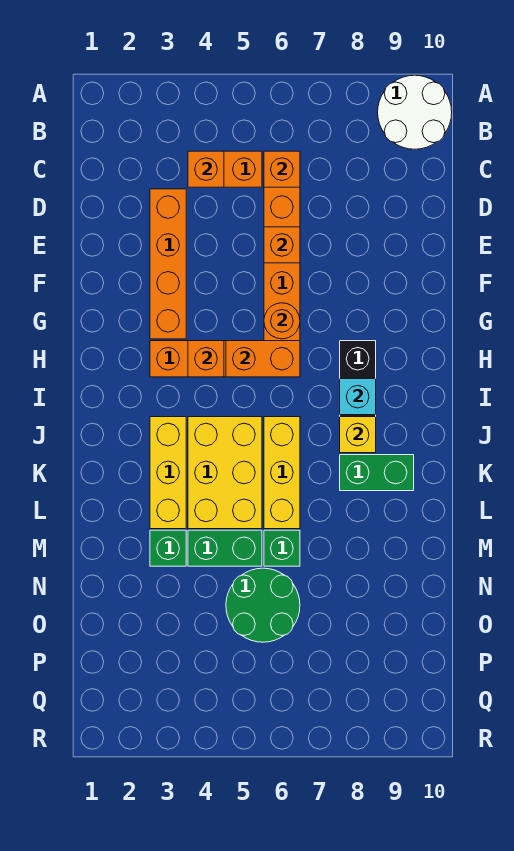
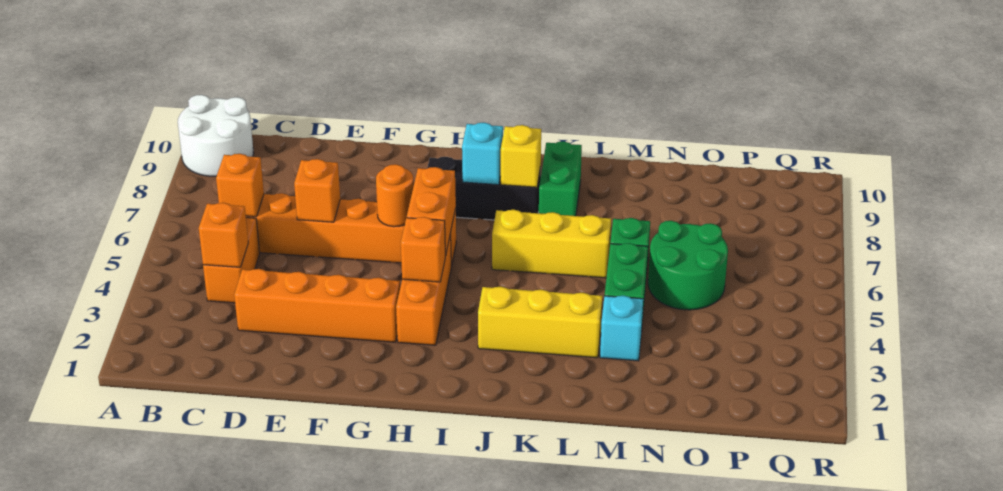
yellow brick J4:L5 level 1 -> none
green brick M3 level 1 -> cyan brick M3 level 1

